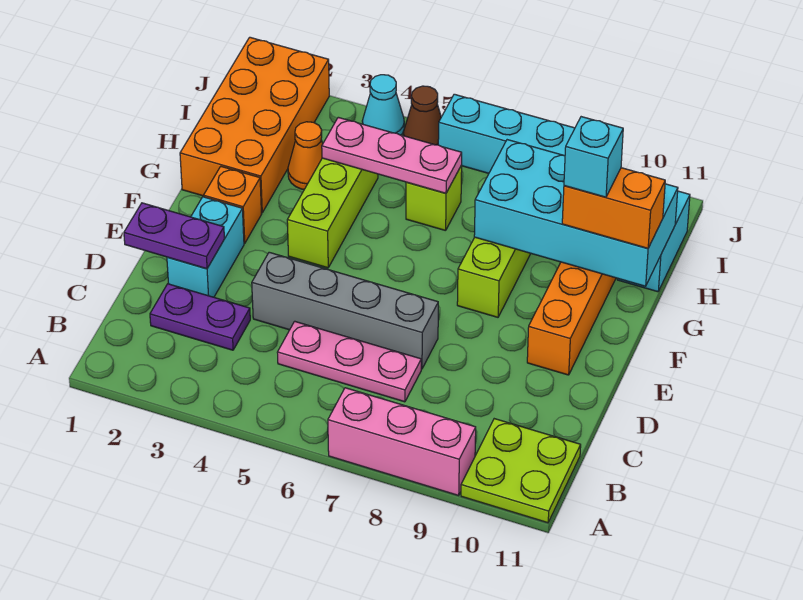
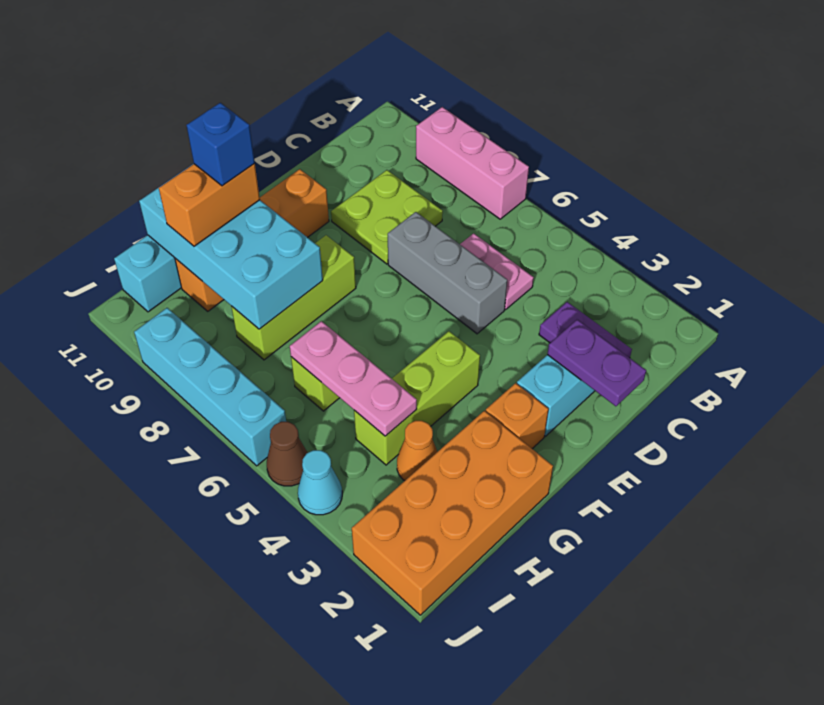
lime plate A10:B11 level 1 -> lime plate C8:D9 level 1
pink plate C5:C7 level 1 -> pink plate C5:C6 level 1
grey brick D4:D7 level 1 -> grey brick D5:D7 level 1
orange brick G10:G11 level 3 -> orange brick G10:H10 level 3
cyan brick G10 level 4 -> blue brick G10 level 4

